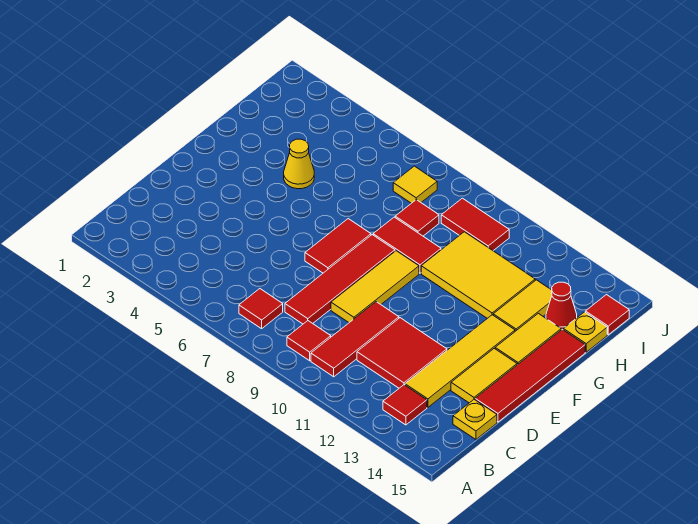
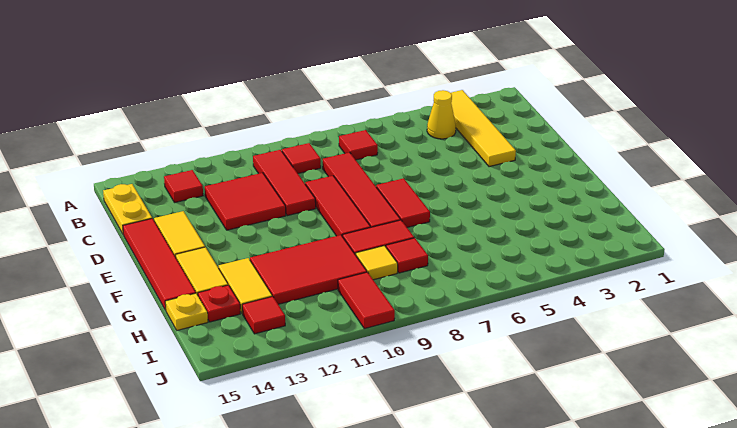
yellow tile C13:F13 level 1 -> yellow tile A3:D3 level 1
yellow plate C15 level 1 -> yellow plate B15:C15 level 1
yellow tile D9:F9 level 1 -> red tile D9:F9 level 1
yellow cone G4 level 1 -> yellow cone B4 level 1
yellow tile G10:H12 level 1 -> red tile G10:H12 level 1
red cone H14 level 1 -> red plate H14 level 1
yellow tile I7 level 1 -> yellow tile H9 level 1
red tile I9:I10 level 1 -> red tile I10:J10 level 1
red tile I15 level 1 -> red tile I13 level 1

